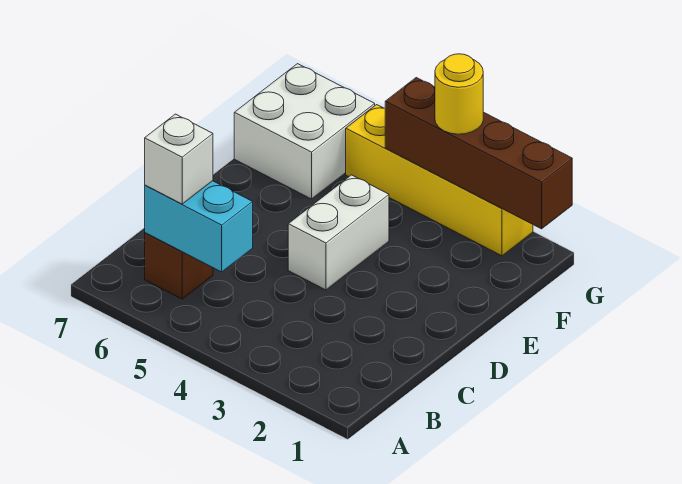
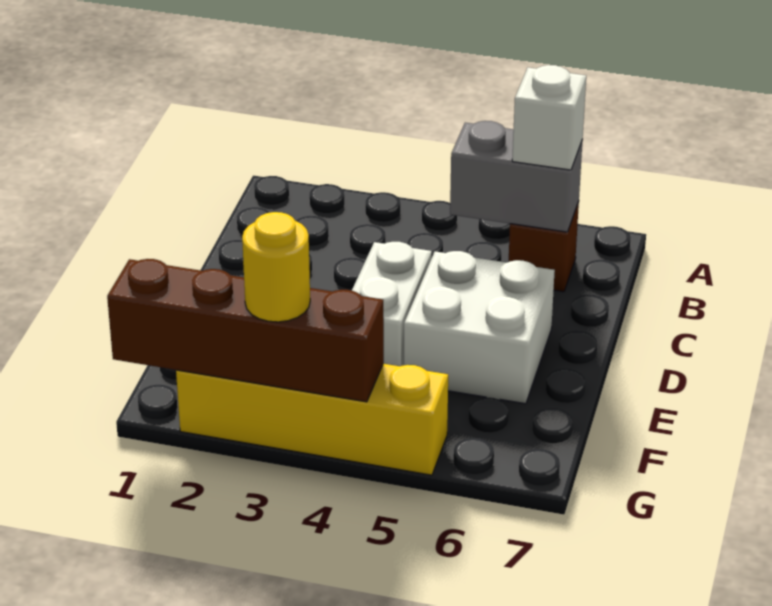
cyan brick B5:B6 level 2 -> grey brick B5:B6 level 2
white brick F6:G7 level 1 -> white brick D5:E6 level 1

